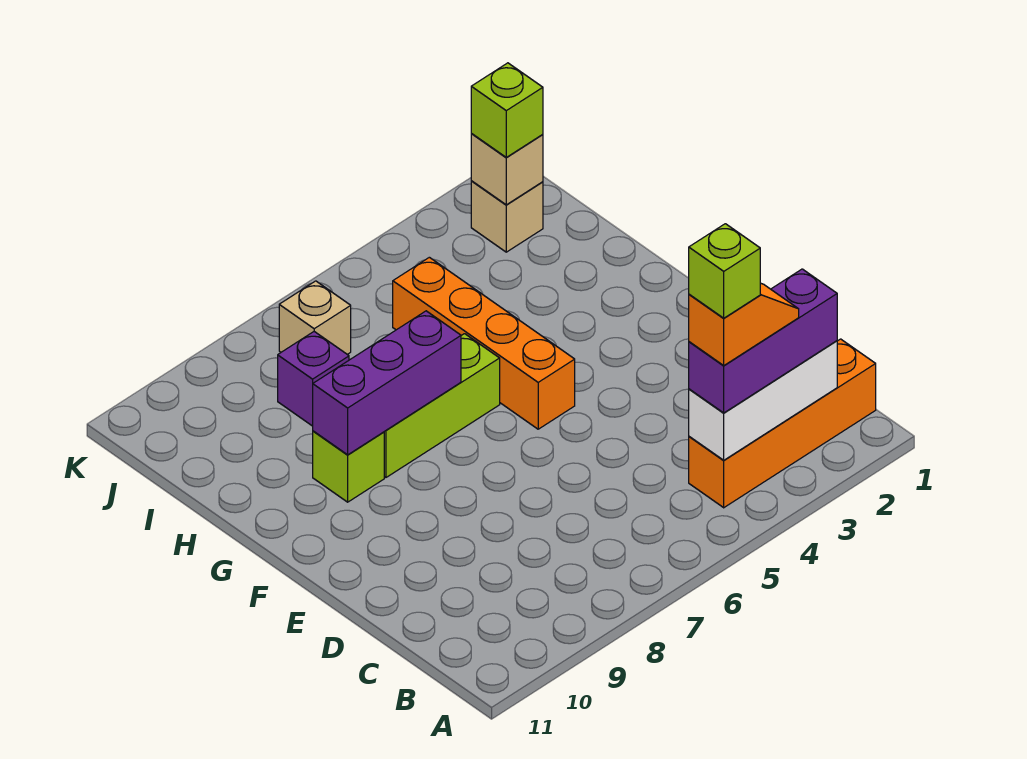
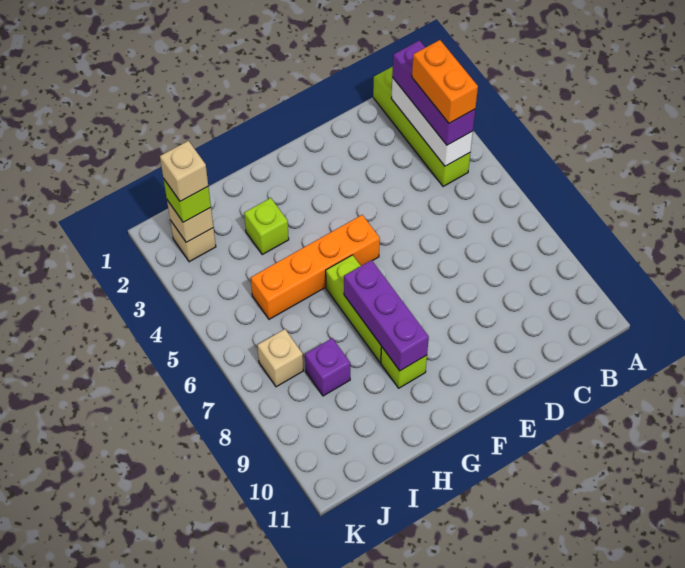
orange brick B1:B4 level 1 -> lime brick B1:B4 level 1
orange slope B3:B4 level 4 top 4 -> orange brick B3:B4 level 4
lime brick B4 level 5 -> lime brick H3 level 1
none -> tan brick J2 level 4

